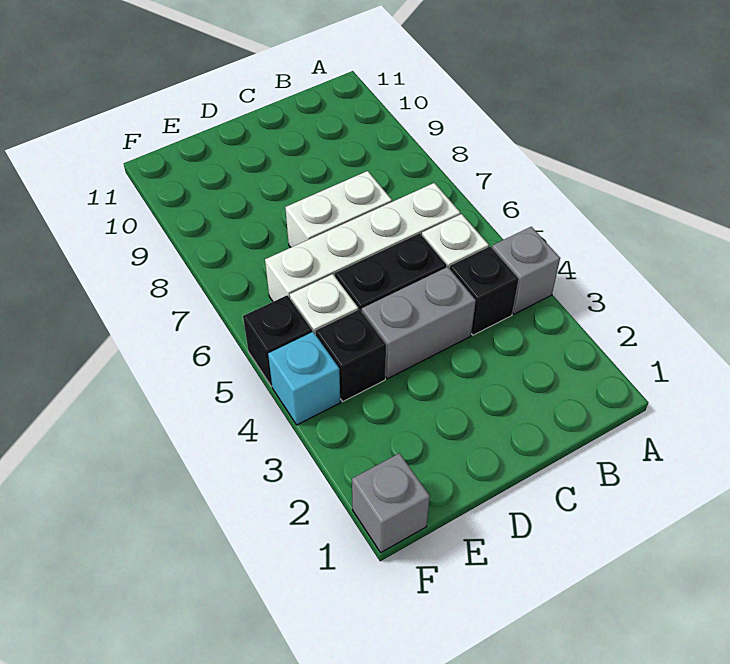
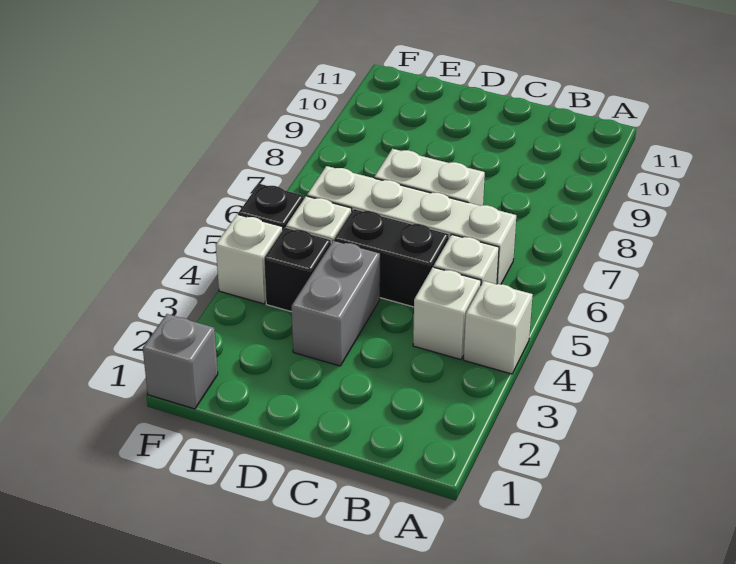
grey brick A4 level 1 -> white brick A4 level 1
black brick B4 level 1 -> white brick B4 level 1
grey brick C4:D4 level 1 -> grey brick D3:D4 level 1
cyan brick F4 level 1 -> white brick F4 level 1

